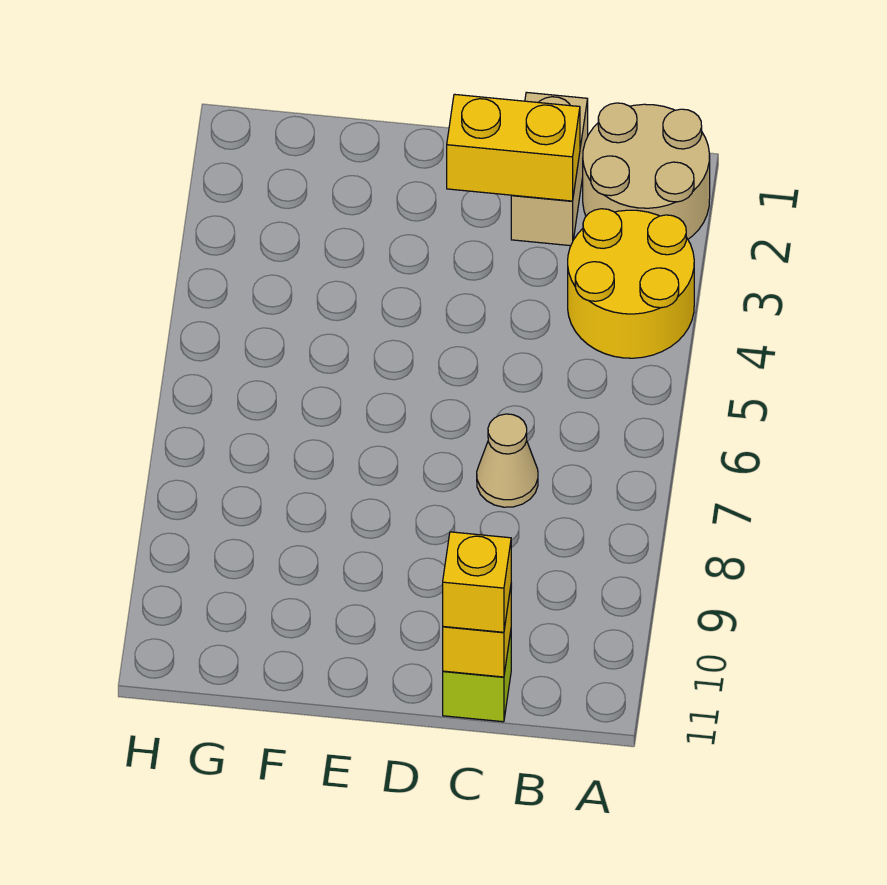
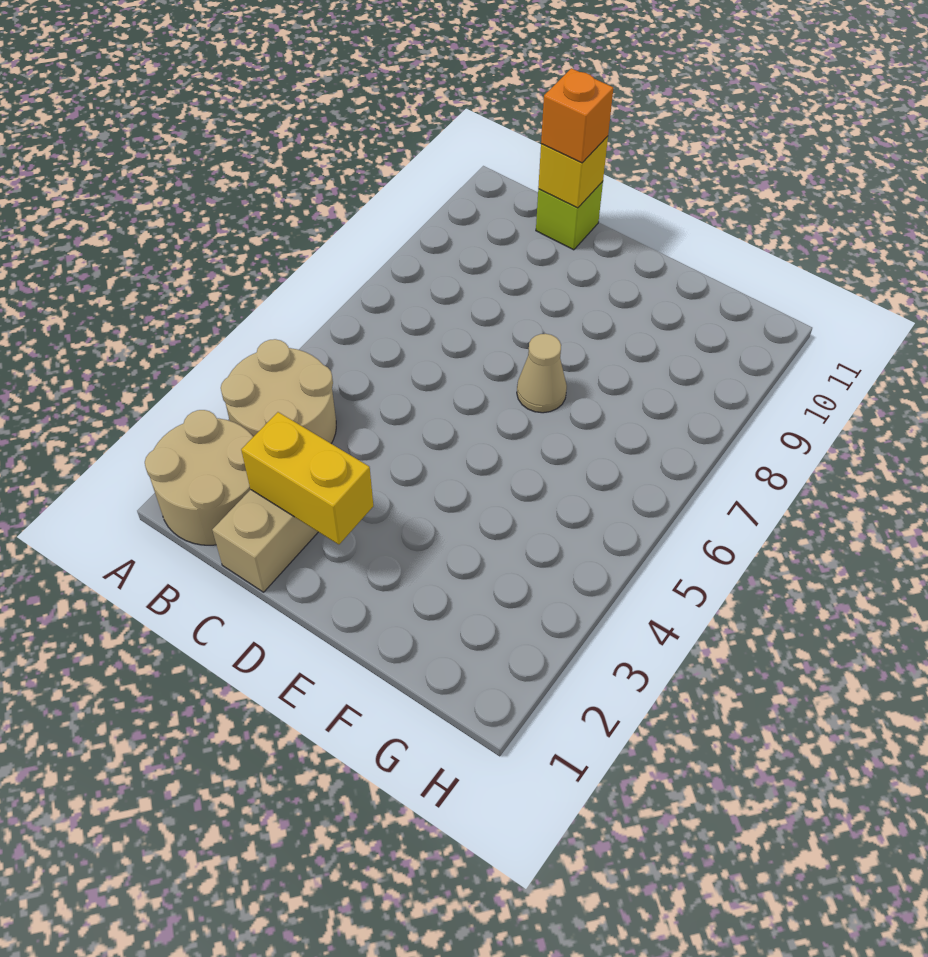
yellow round brick A3:B4 level 1 -> tan round brick A3:B4 level 1
tan cone C7 level 1 -> tan cone E7 level 1
yellow brick C11 level 3 -> orange brick C11 level 3

